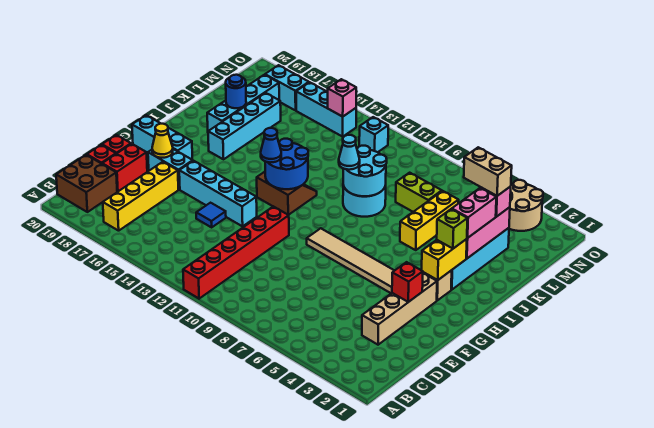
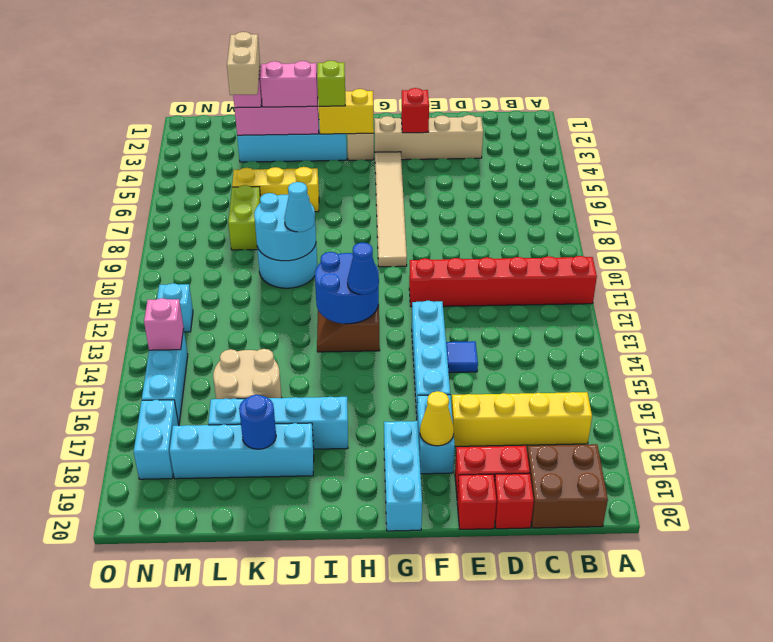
tan round brick N3:O4 level 1 -> tan round brick K15:L16 level 1

